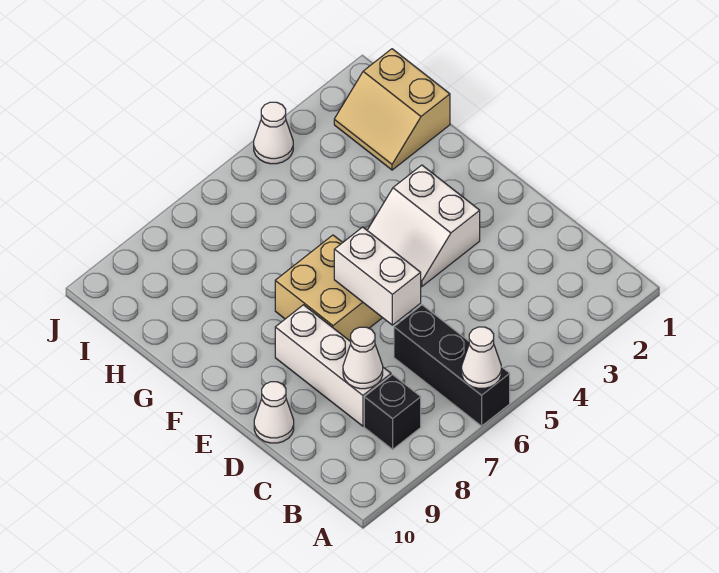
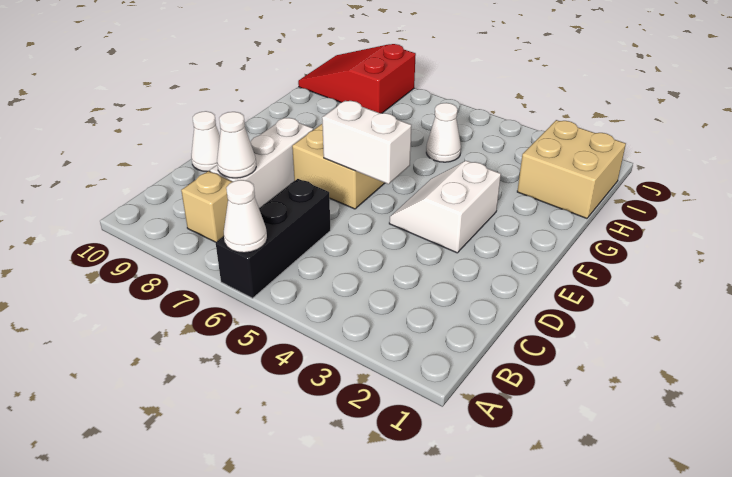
black brick B8 level 1 -> tan brick B8 level 1
white brick D6:E6 level 2 -> white brick E5:E6 level 2
tan slope H1:I2 level 1 top 1 -> tan brick H1:I2 level 1
none -> red slope I8:J10 level 1 top 8
white cone J4 level 1 -> white cone H5 level 1

